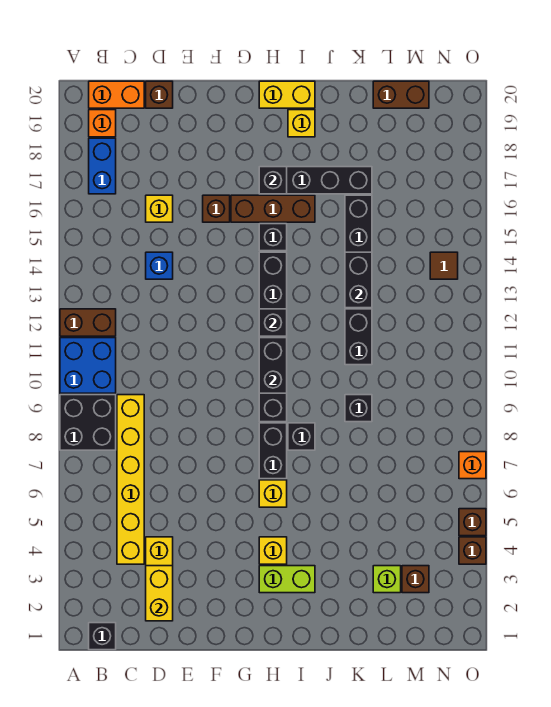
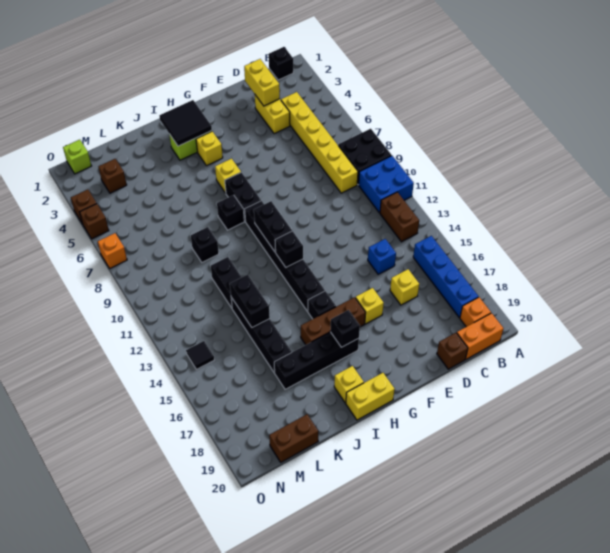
brown brick A12:B12 level 1 -> brown brick B12:B13 level 1
blue brick B17:B18 level 1 -> blue brick B15:B18 level 1
brown brick F16 level 1 -> yellow brick F16 level 1
none -> black tile H2:I3 level 2
lime brick L3 level 1 -> lime brick N1 level 1
brown tile N14 level 1 -> black tile N14 level 1

